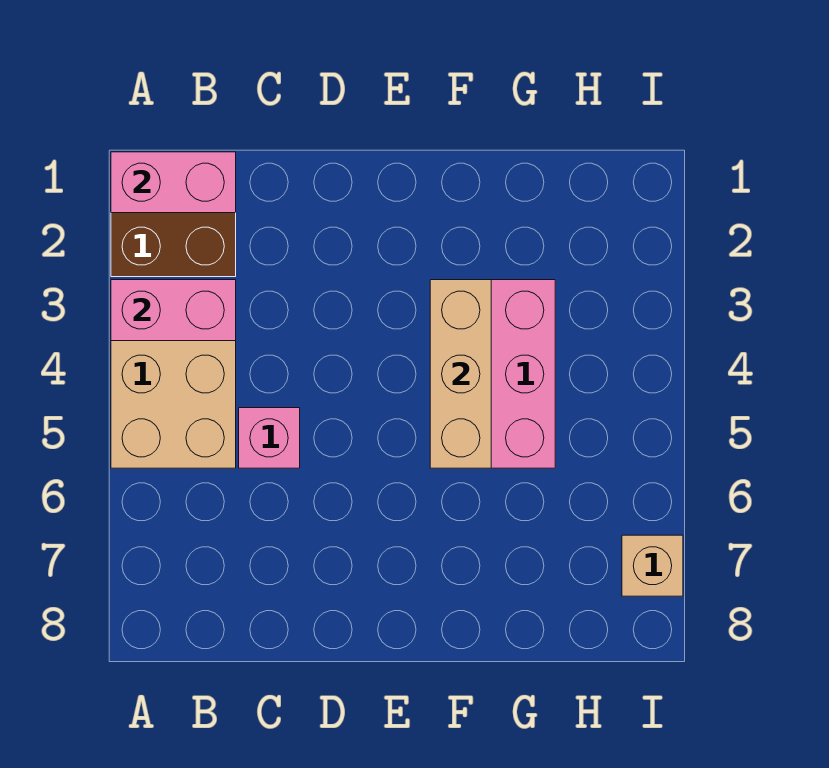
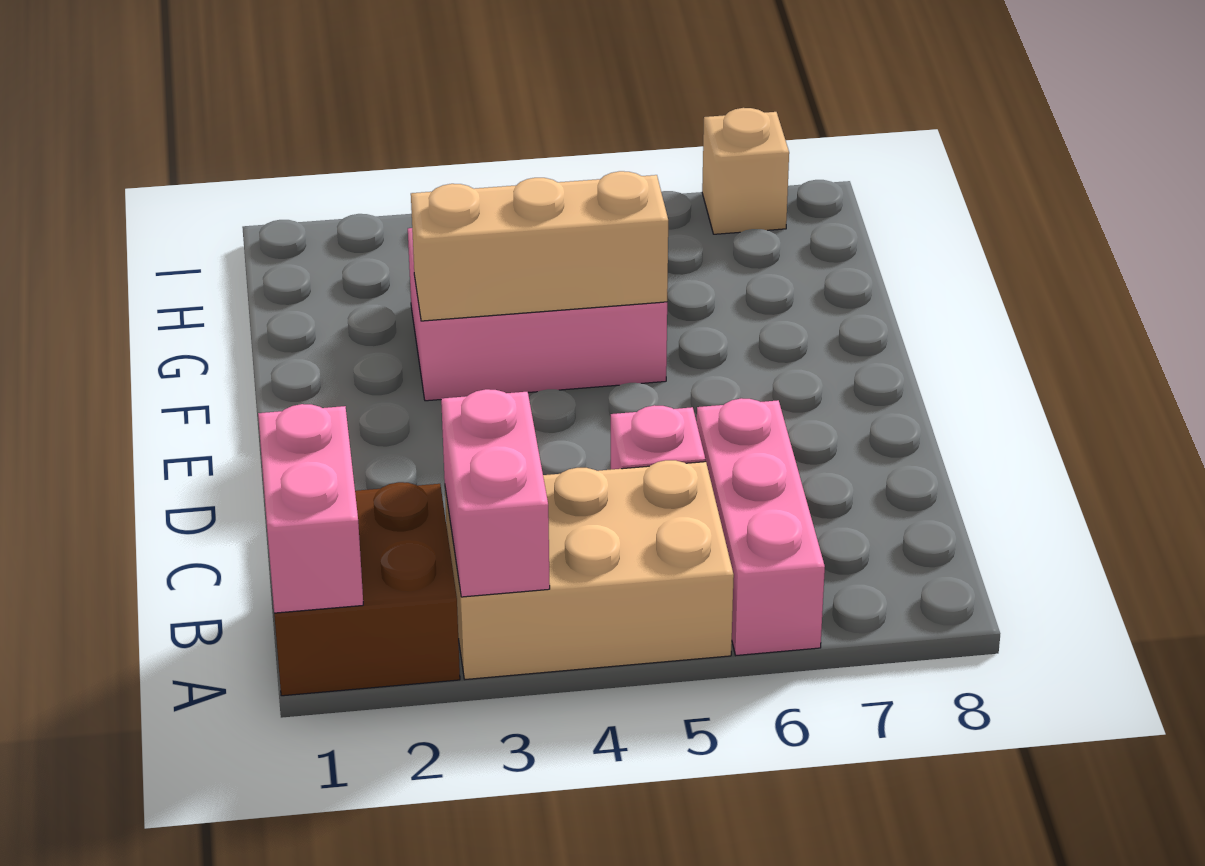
none -> pink brick A6:C6 level 1

